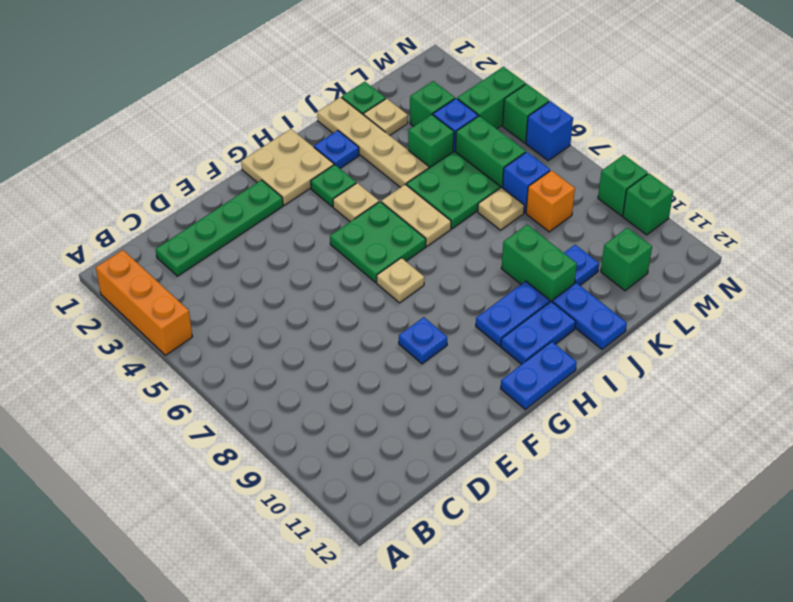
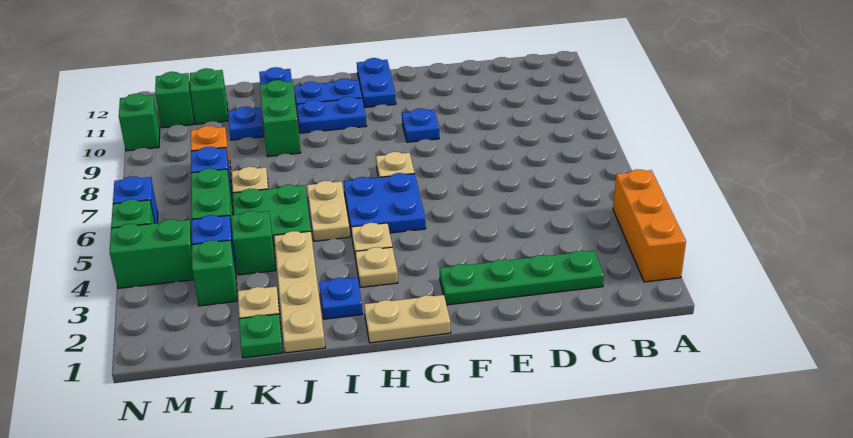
tan plate G1:H2 level 1 -> tan plate G1:H1 level 1
green plate G5:H6 level 1 -> blue plate G5:H6 level 1
blue plate G12:H12 level 1 -> blue plate G11:G12 level 1
green plate H3 level 1 -> tan plate H3 level 1
green brick N9 level 1 -> green brick M11 level 1

